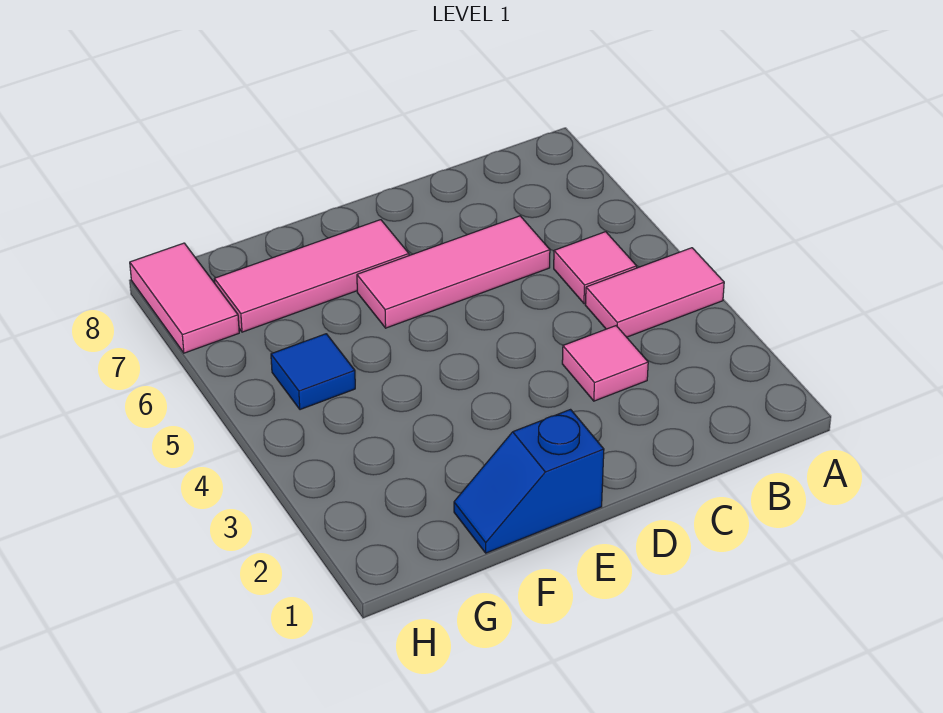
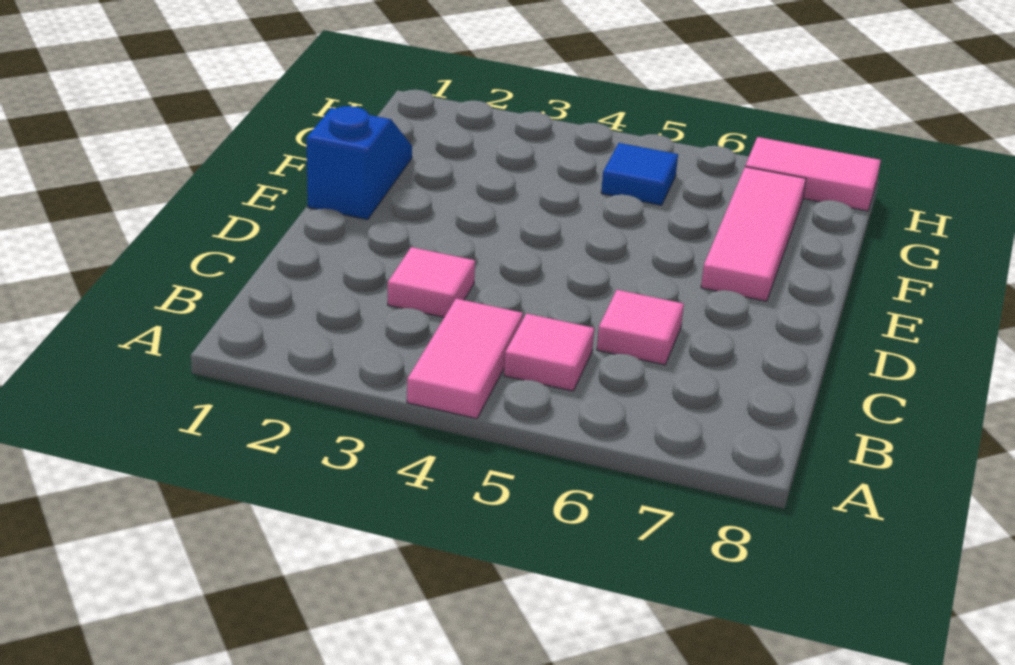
pink tile C6:E6 level 1 -> pink tile C6 level 1

